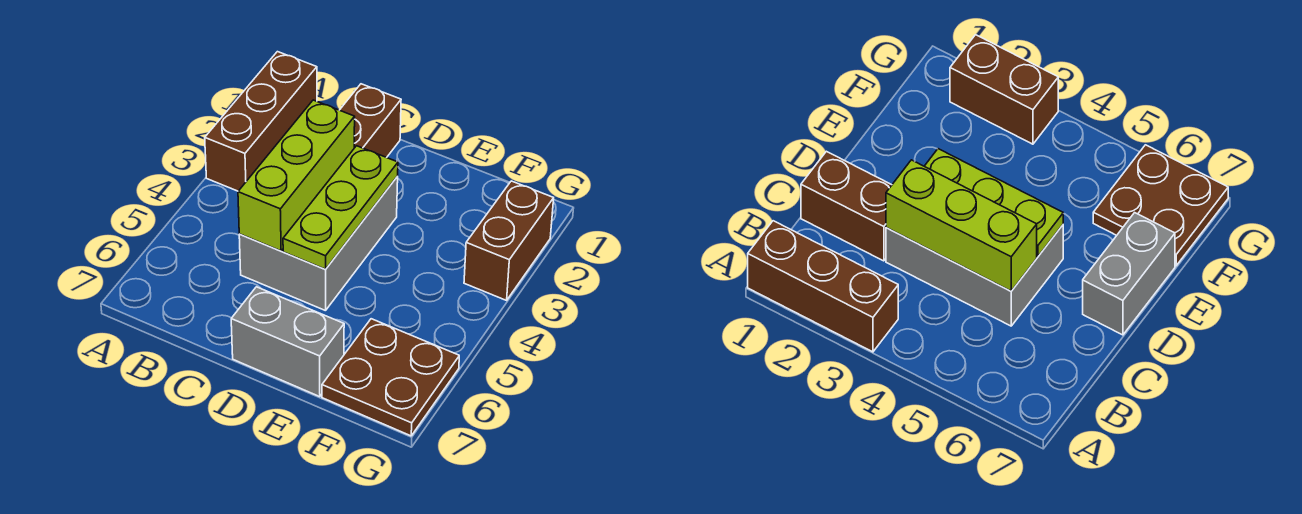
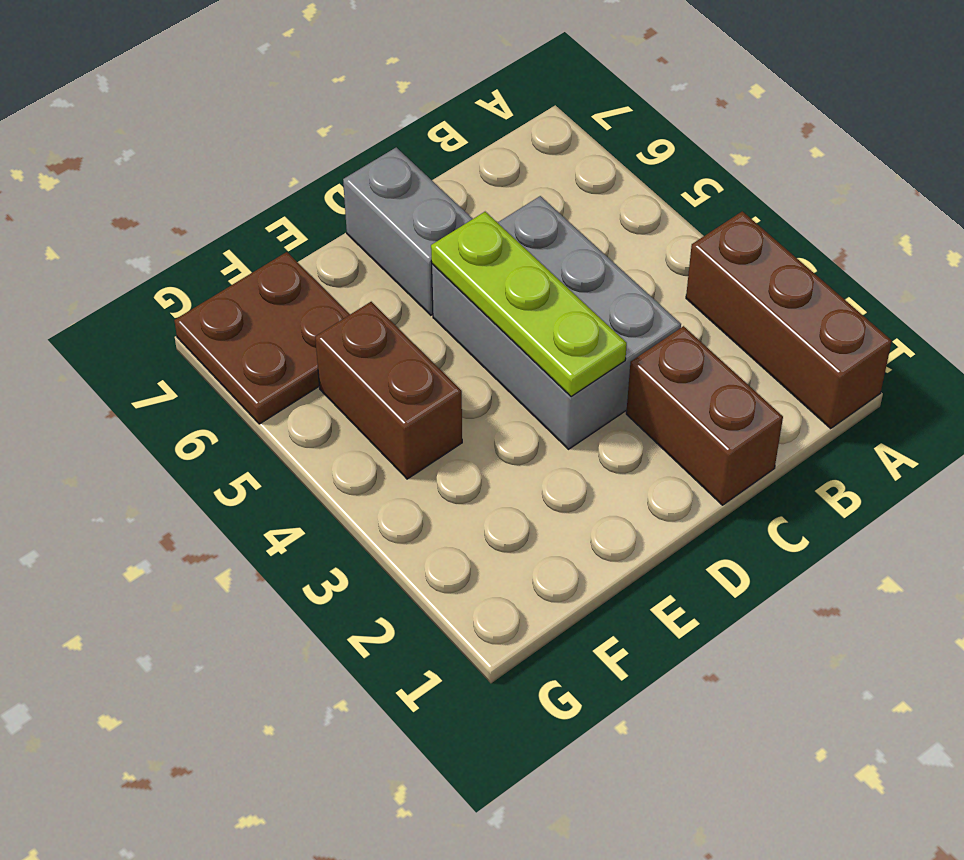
lime brick C3:C5 level 2 -> none
grey brick D7:E7 level 1 -> grey brick D6:D7 level 1
brown brick G2:G3 level 1 -> brown brick F4:F5 level 1

